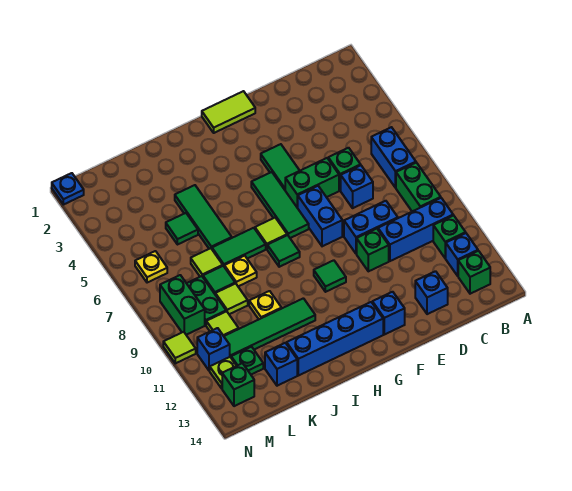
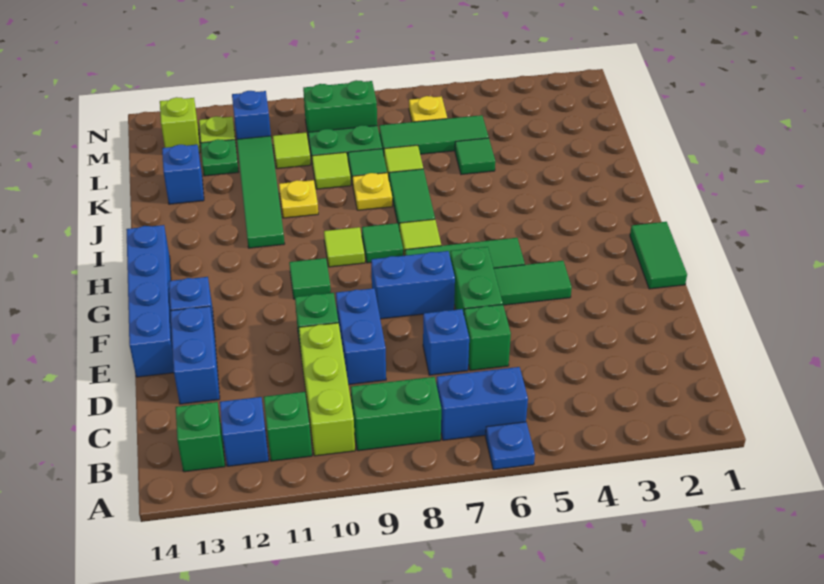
blue brick B10:D10 level 1 -> lime brick B10:D10 level 1
blue brick D13 level 1 -> blue brick D13:E13 level 1
lime tile F1:G1 level 1 -> green tile F1:G1 level 1
blue brick G13:J13 level 1 -> blue brick E14:H14 level 1
green tile J4:J6 level 1 -> green tile L5:L7 level 1
green brick M13 level 1 -> lime brick M13 level 1
blue plate N1 level 1 -> blue plate A6 level 1
lime tile N10 level 1 -> lime tile H9 level 1

